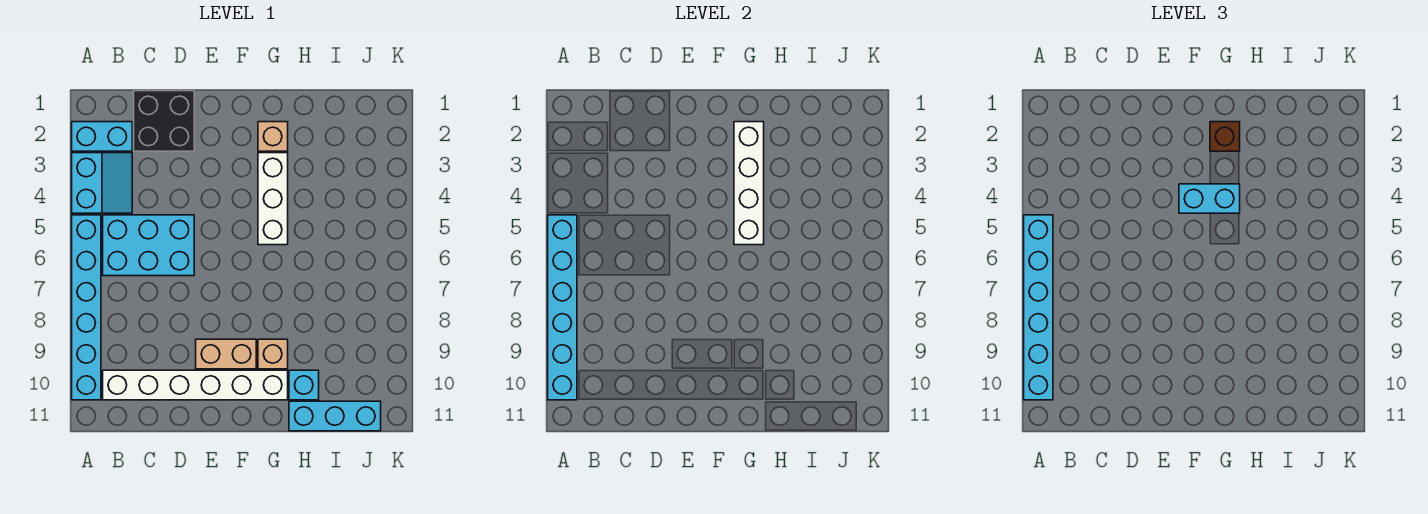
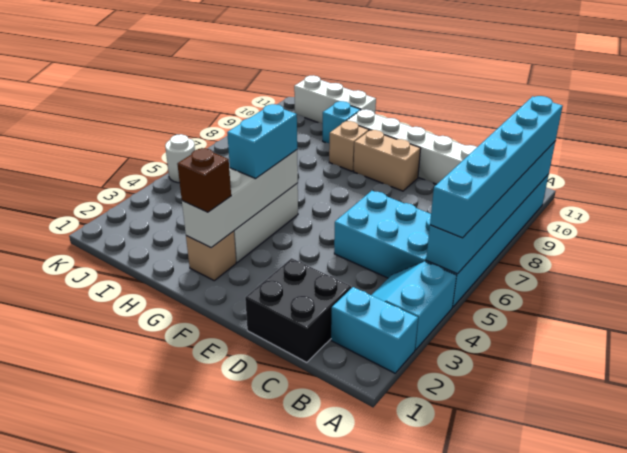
cyan brick F4:G4 level 3 -> cyan brick G4:G5 level 3
cyan brick H11:J11 level 1 -> white brick H11:J11 level 1
none -> white round brick K5 level 1

